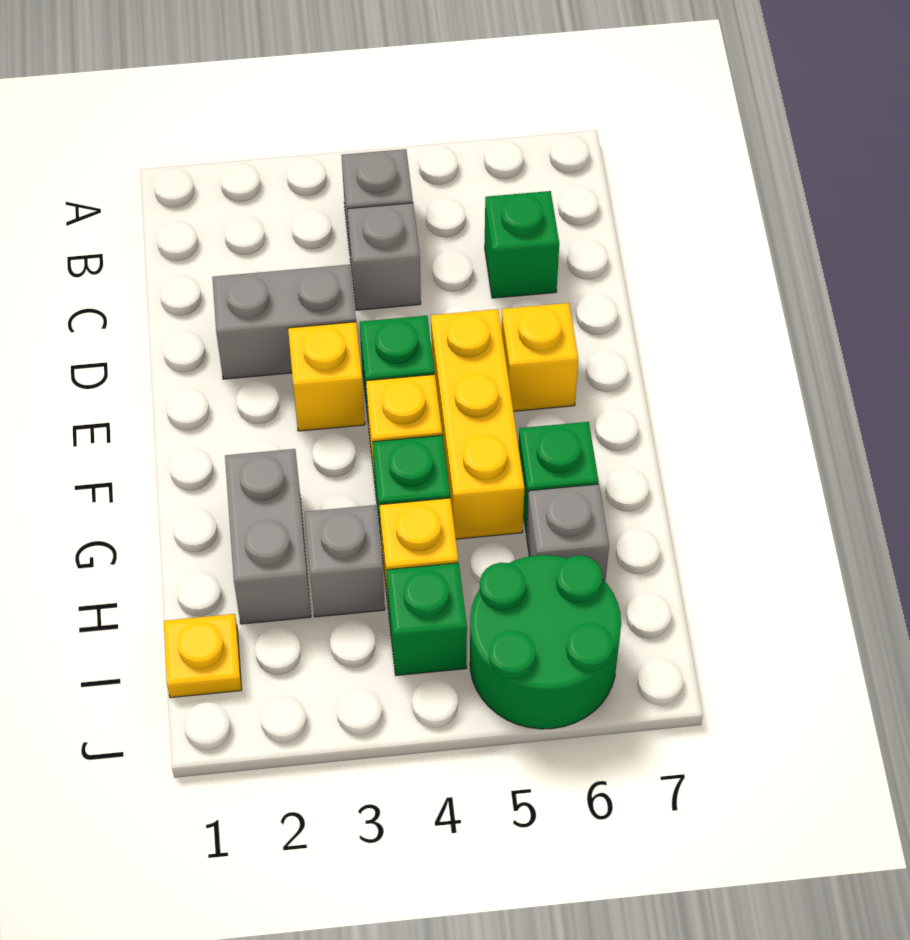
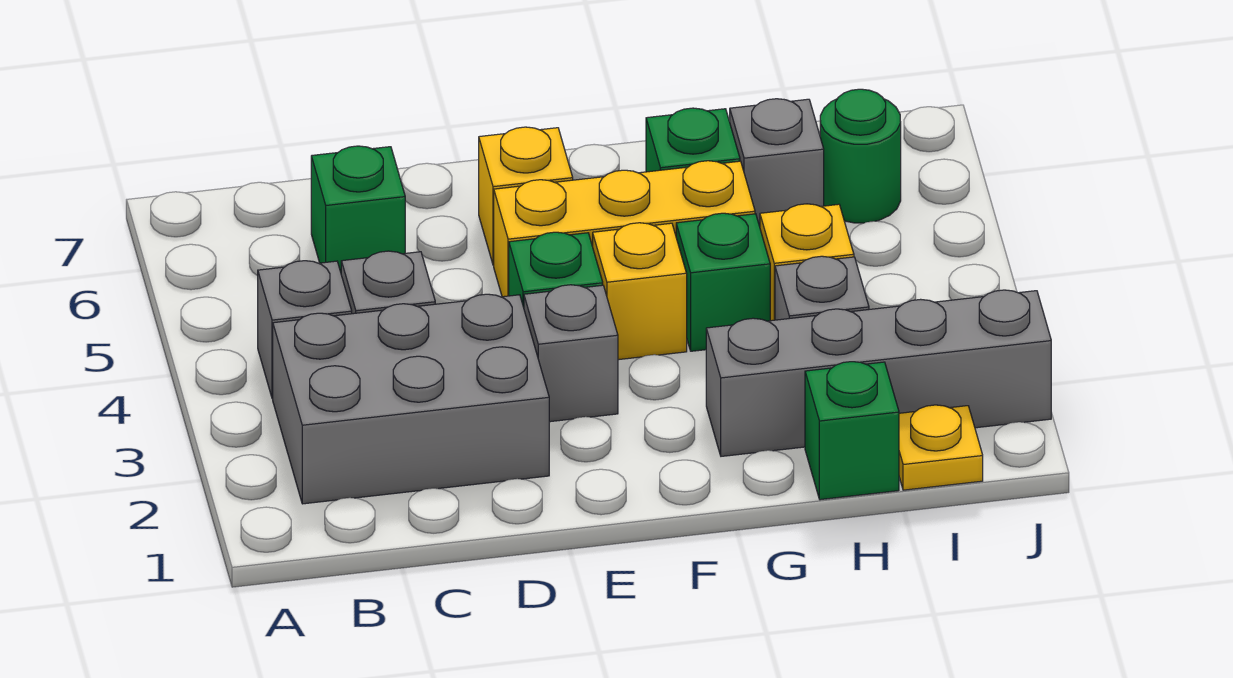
grey brick D2:D3 level 1 -> grey brick B2:D3 level 1
yellow brick E3 level 1 -> grey brick E3 level 1
grey brick G2:H2 level 1 -> grey brick G2:J2 level 1
green brick I4 level 1 -> green brick H1 level 1
green round brick I5:J6 level 1 -> green round brick I6 level 1

